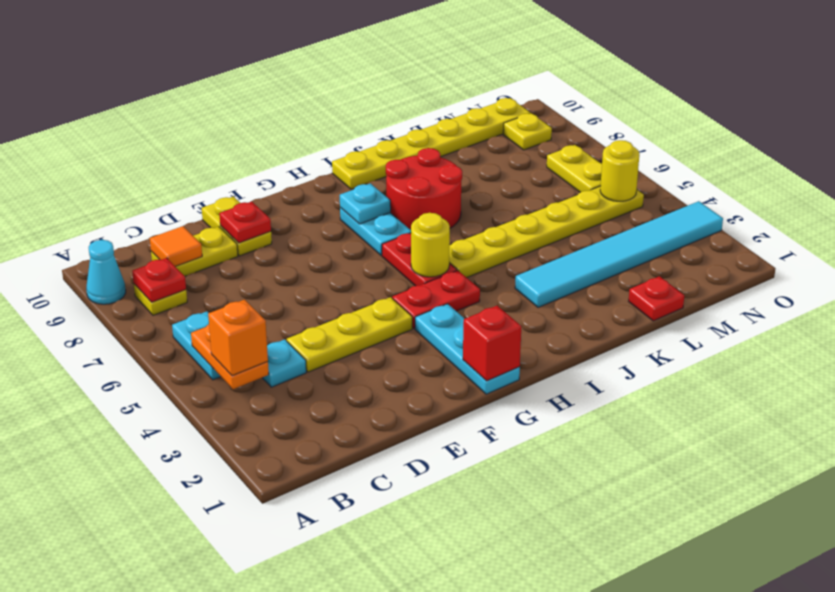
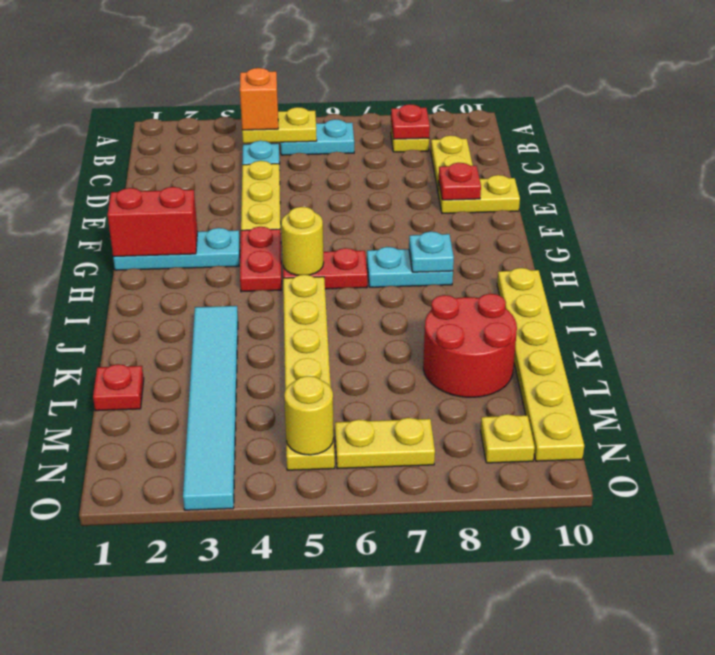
cyan cone A9 level 1 -> none
orange plate B4:B5 level 2 -> yellow plate B4:B5 level 2
orange tile C9 level 2 -> none
red brick G1 level 2 -> red brick G1:G2 level 2
red round brick I7:J8 level 1 -> red round brick K8:L9 level 1

